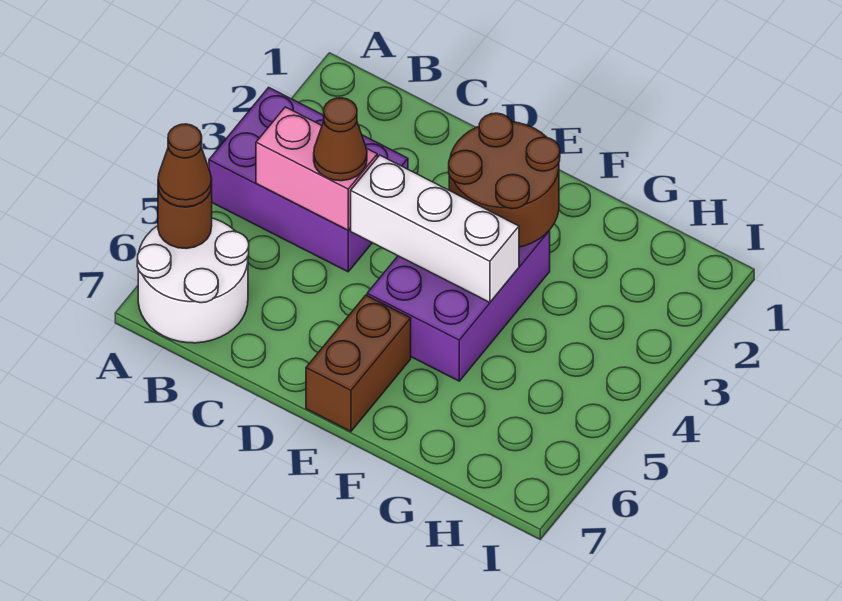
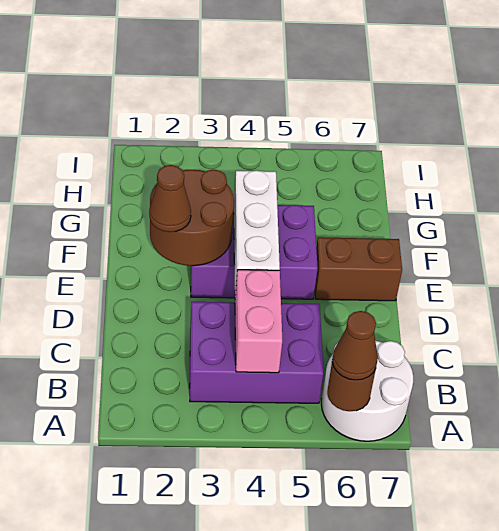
purple brick A3:C4 level 1 -> purple brick B3:C5 level 1
brown cone C4 level 3 -> brown cone E2 level 3

